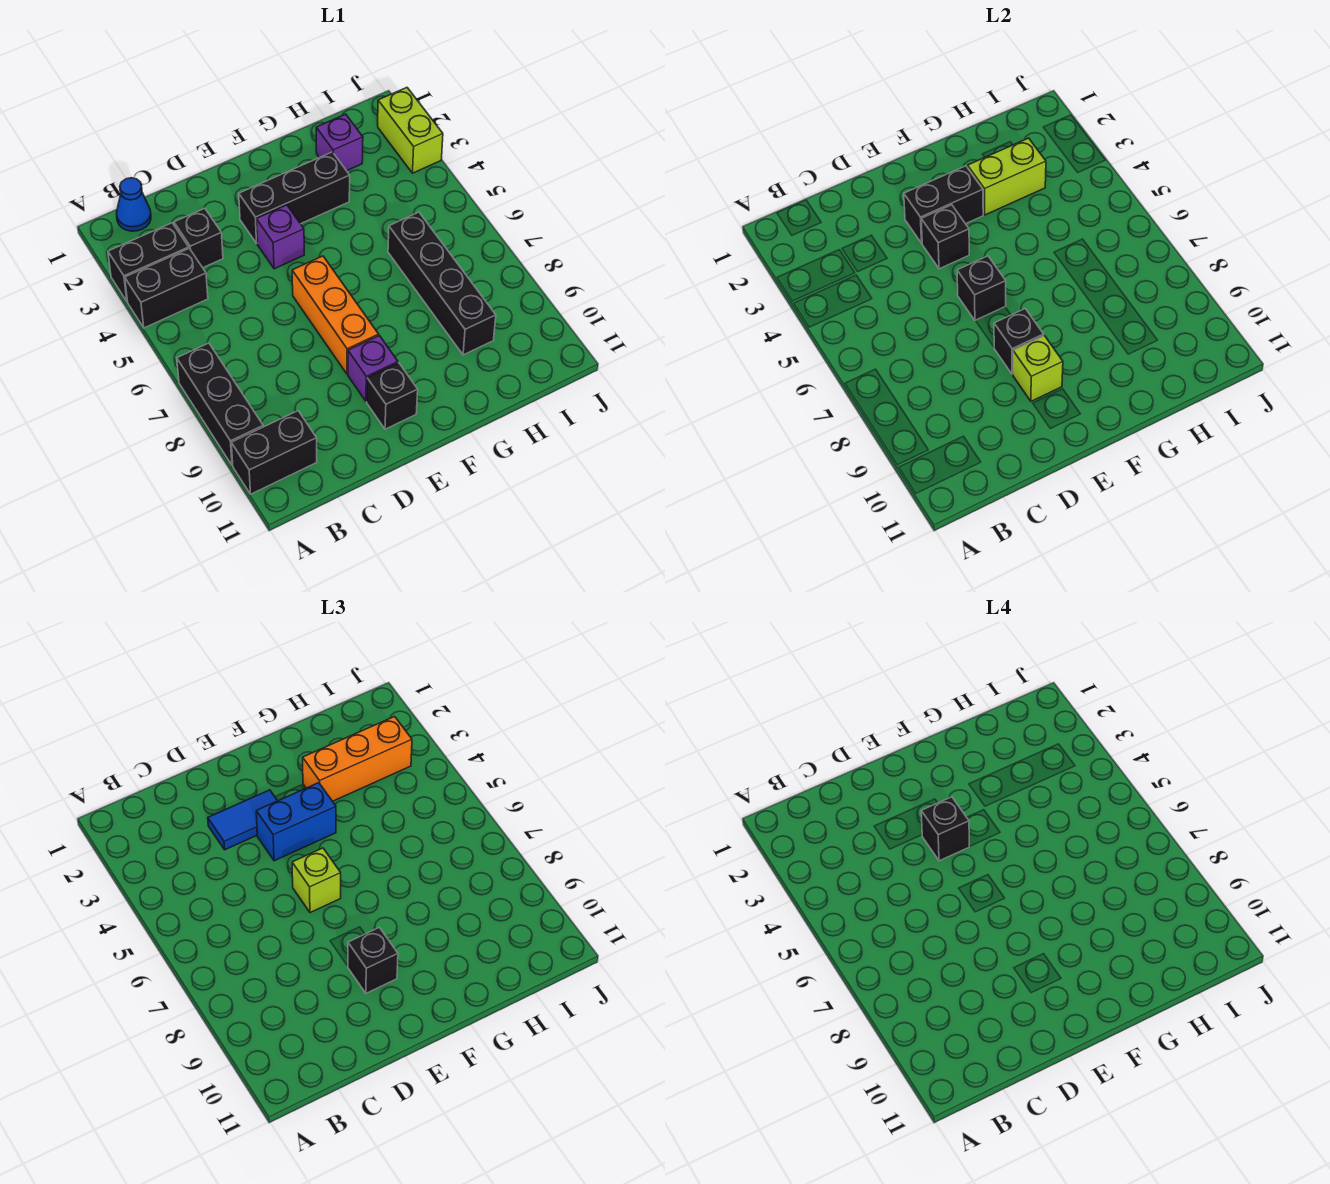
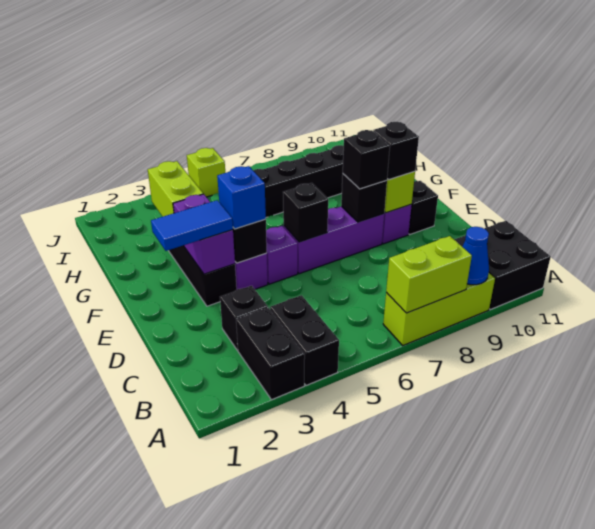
black brick A7:A9 level 1 -> lime brick A7:A9 level 1
black brick A10:B10 level 1 -> black brick A10:B11 level 1
blue cone B1 level 1 -> blue cone A9 level 2
blue tile D3:E3 level 3 -> blue tile E2:E3 level 3
black brick E3:F3 level 2 -> purple brick E3:F3 level 2
blue brick E4:F4 level 3 -> blue brick E4 level 3
black brick E4 level 4 -> black brick E8 level 3
orange brick E6:E8 level 1 -> purple brick E6:E8 level 1
lime brick E6 level 3 -> lime brick J5 level 1
orange brick G3:I3 level 3 -> none
purple brick H2 level 1 -> purple brick E5 level 1
lime brick J2:J3 level 1 -> lime brick A7:A8 level 2

